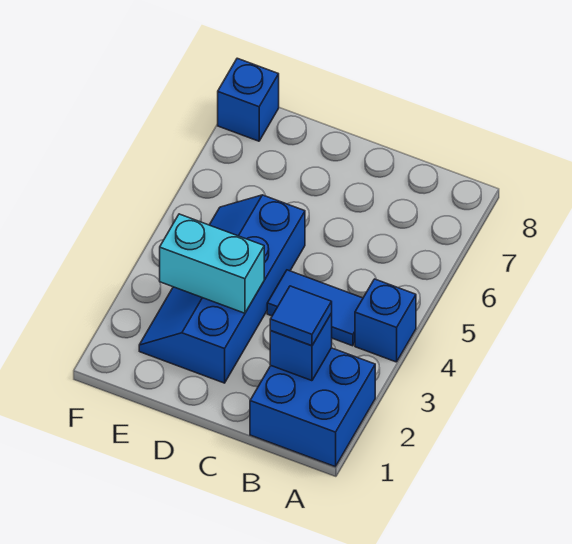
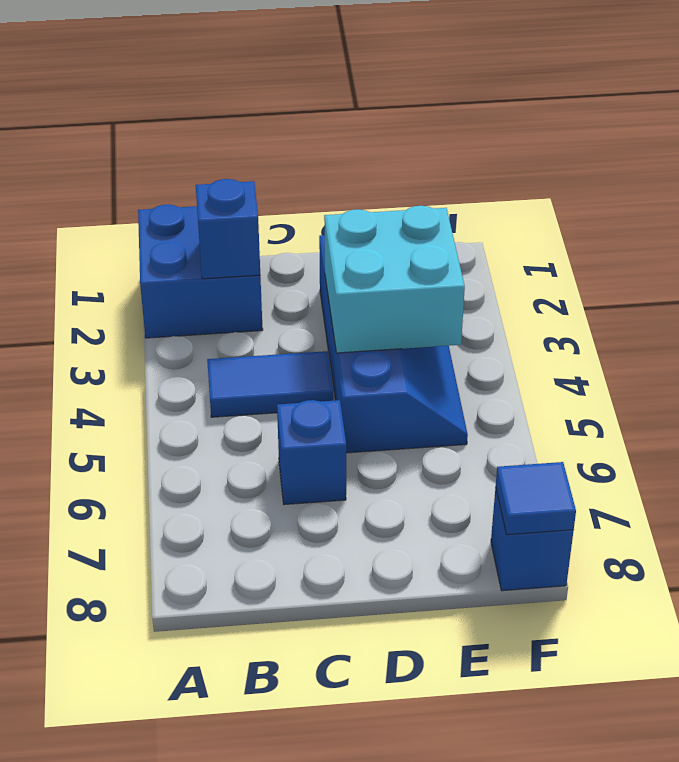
blue brick A4 level 1 -> blue brick C6 level 1
blue tile B2 level 3 -> blue tile F8 level 2
cyan brick D3:E3 level 2 -> cyan brick D3:E4 level 2

